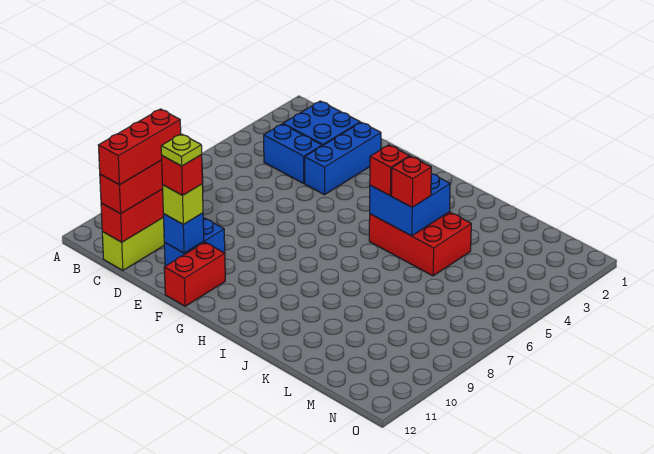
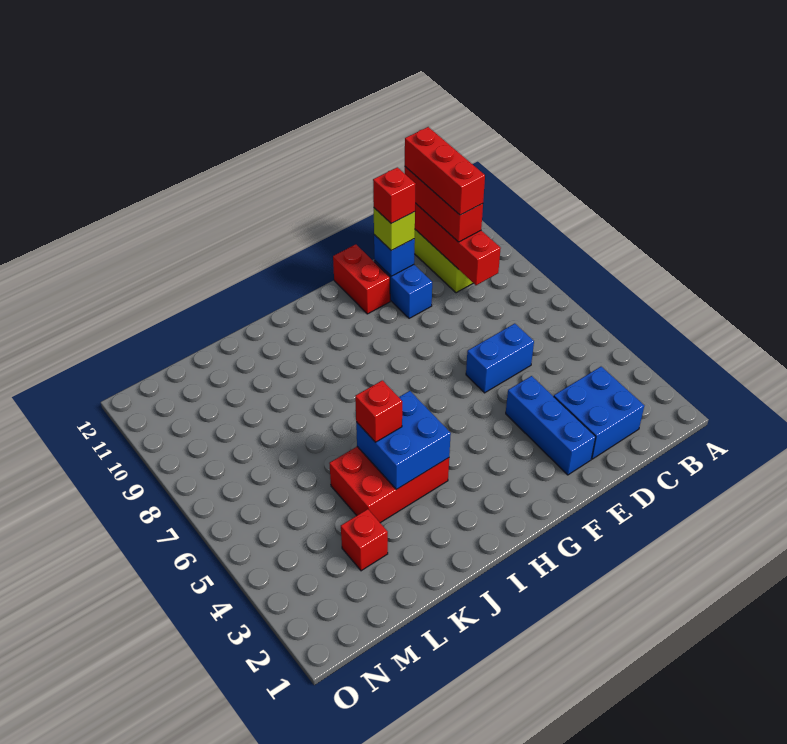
blue brick C4:D4 level 1 -> blue brick D6:E6 level 1
lime plate E11 level 5 -> none
red brick I5 level 3 -> red brick L3 level 1

